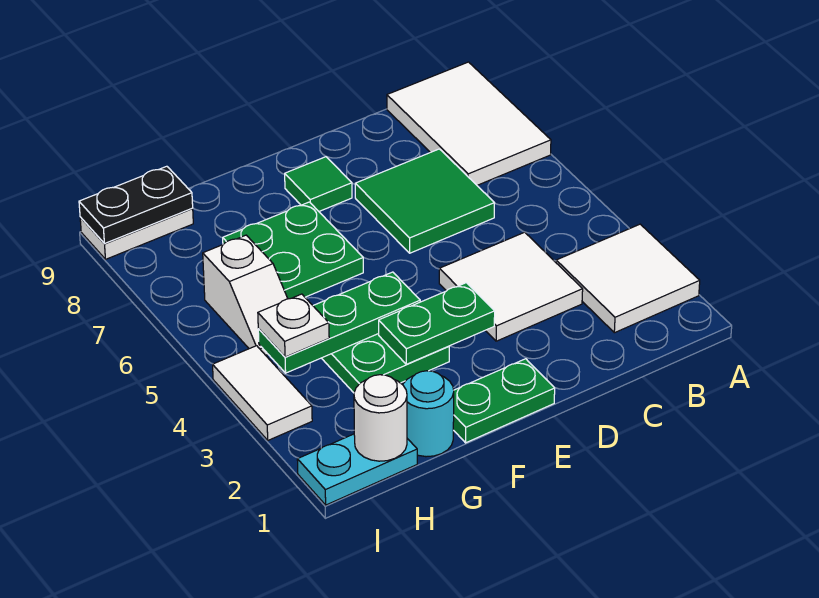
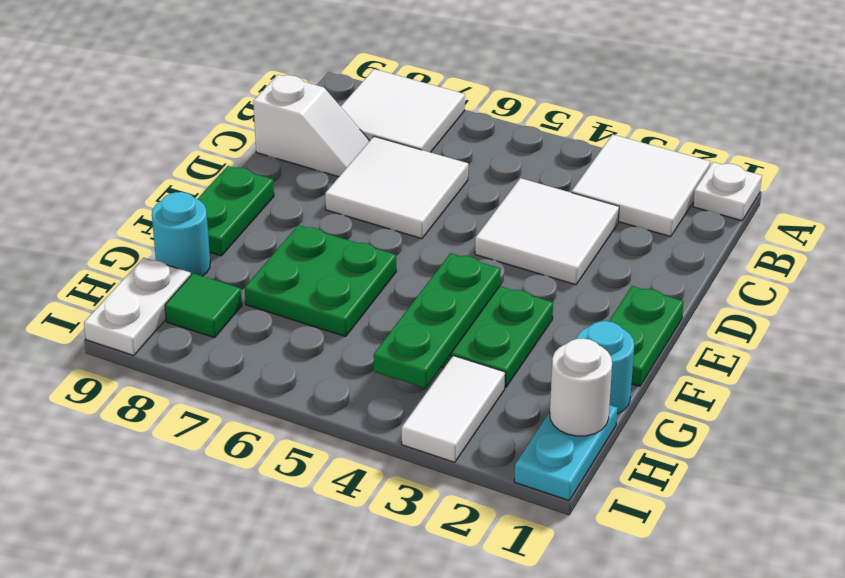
white tile A7:B9 level 1 -> white tile A7:B8 level 1
green tile C6:D7 level 1 -> white tile C6:D7 level 1
green plate E3:F3 level 2 -> green plate E9:F9 level 1
green tile E8 level 1 -> green tile H8 level 1
none -> cyan round brick G9 level 1
white plate H4 level 3 -> white plate A1 level 1
white slope H5:H6 level 1 top 6 -> white slope C8:C9 level 1 top 9
black plate H9:I9 level 2 -> none
white tile I3:I4 level 1 -> white tile H3:I3 level 1

